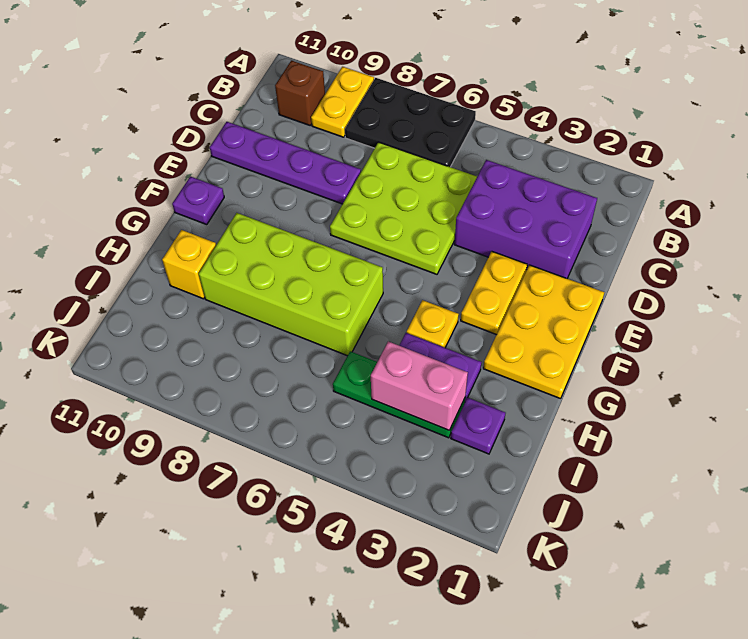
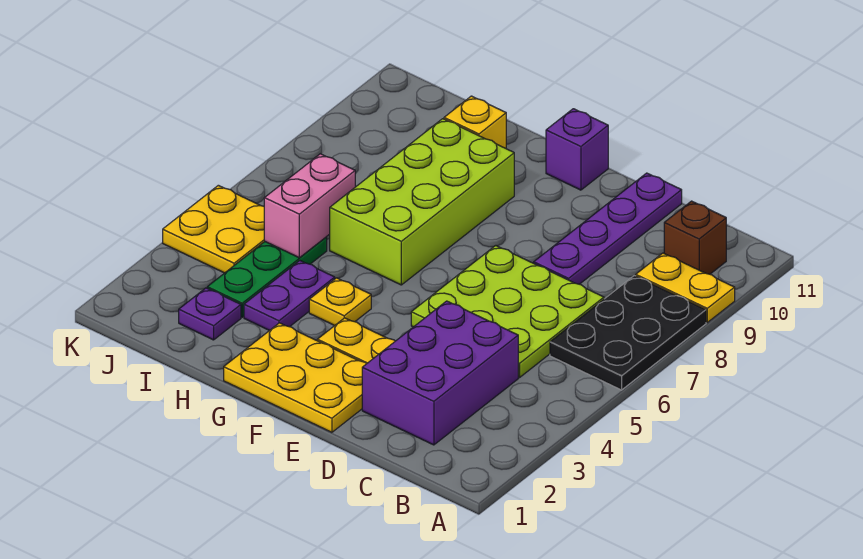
purple plate F11 level 1 -> purple brick F11 level 1
pink brick I3:I4 level 2 -> pink brick I5:I6 level 2
none -> yellow plate J4:K5 level 1

